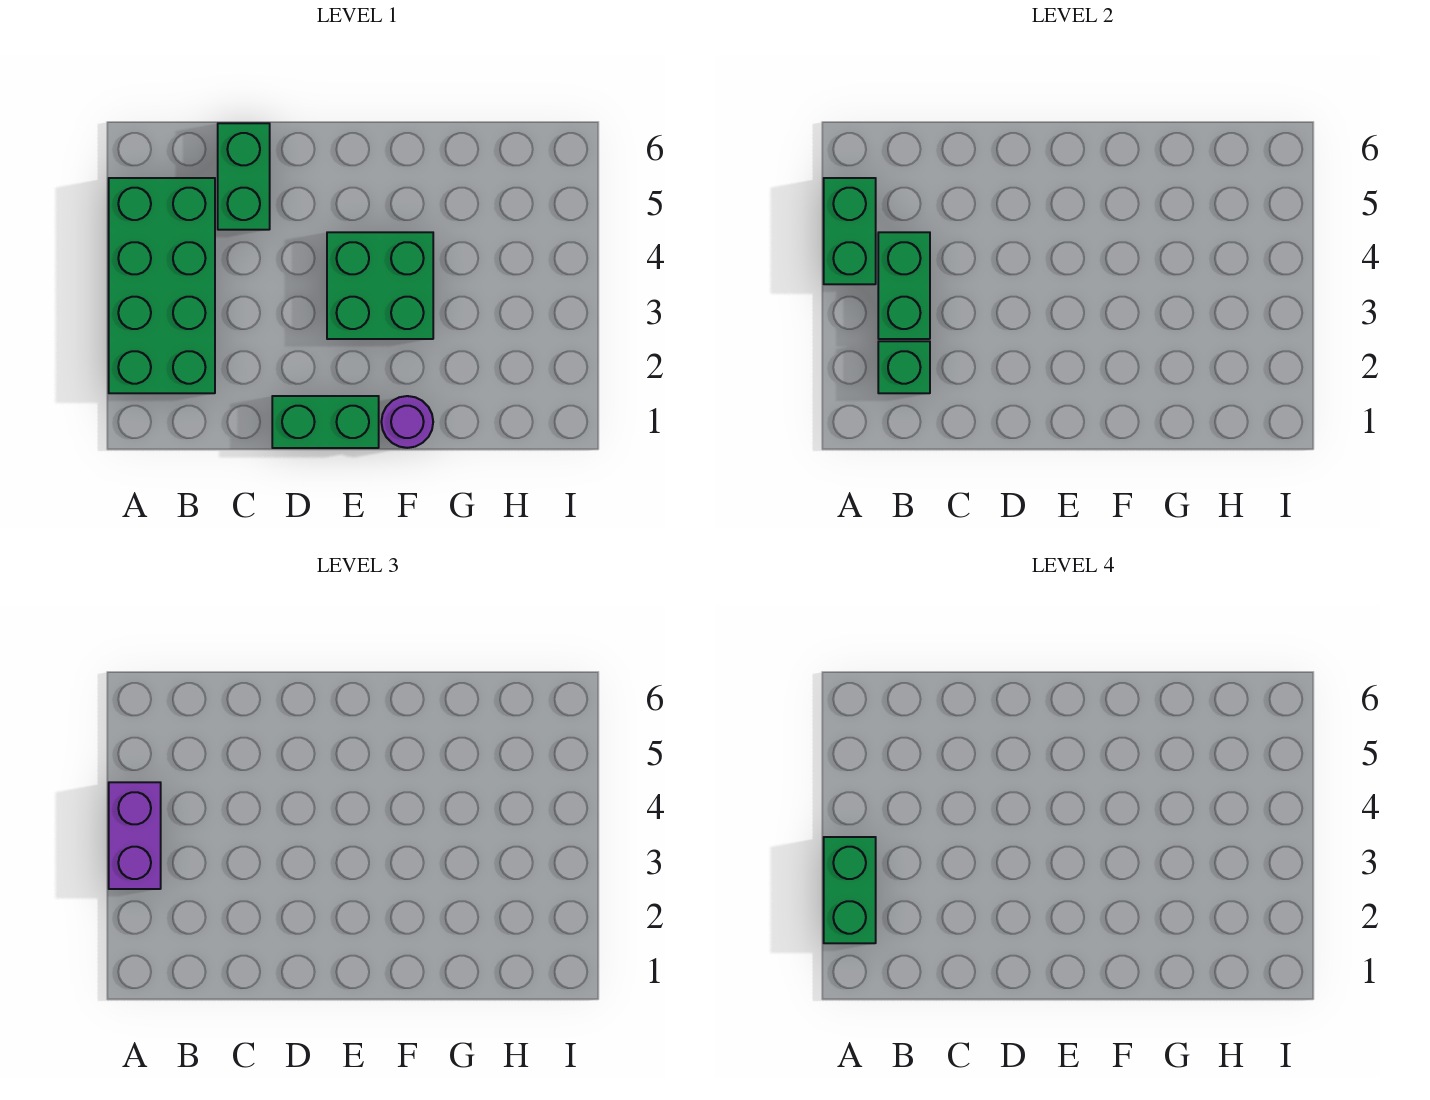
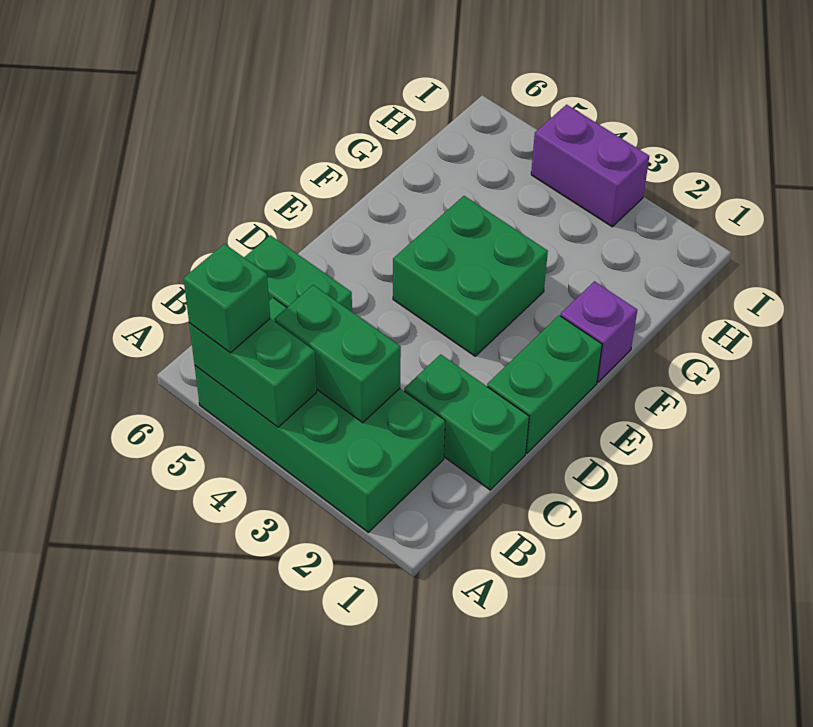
green brick A2:A3 level 4 -> green brick C1:C2 level 1
purple brick A3:A4 level 3 -> purple brick I3:I4 level 1
green brick B2 level 2 -> green brick A5 level 3
purple round brick F1 level 1 -> purple brick F1 level 1

